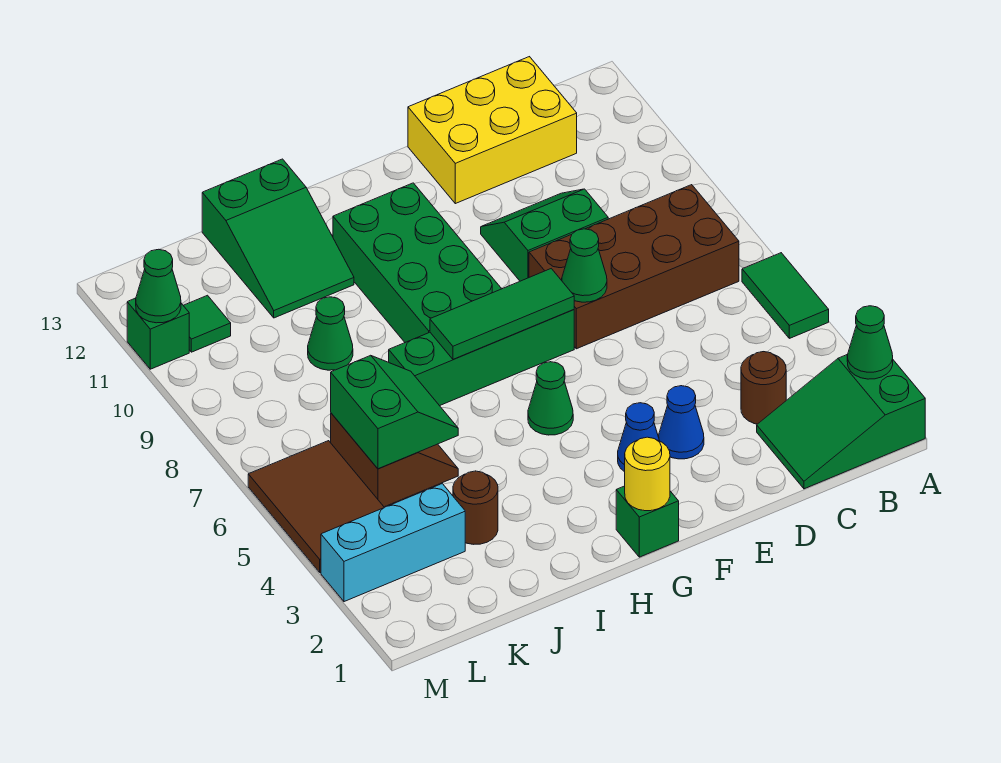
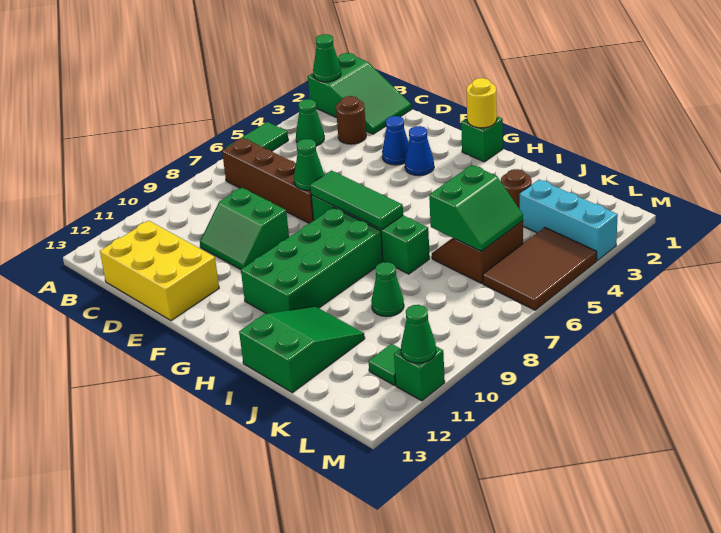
brown brick B7:E8 level 1 -> brown brick B7:E7 level 1
green cone G5 level 1 -> green cone B4 level 1
green slope J5:K6 level 2 top K -> green slope J5:K6 level 2 top J

